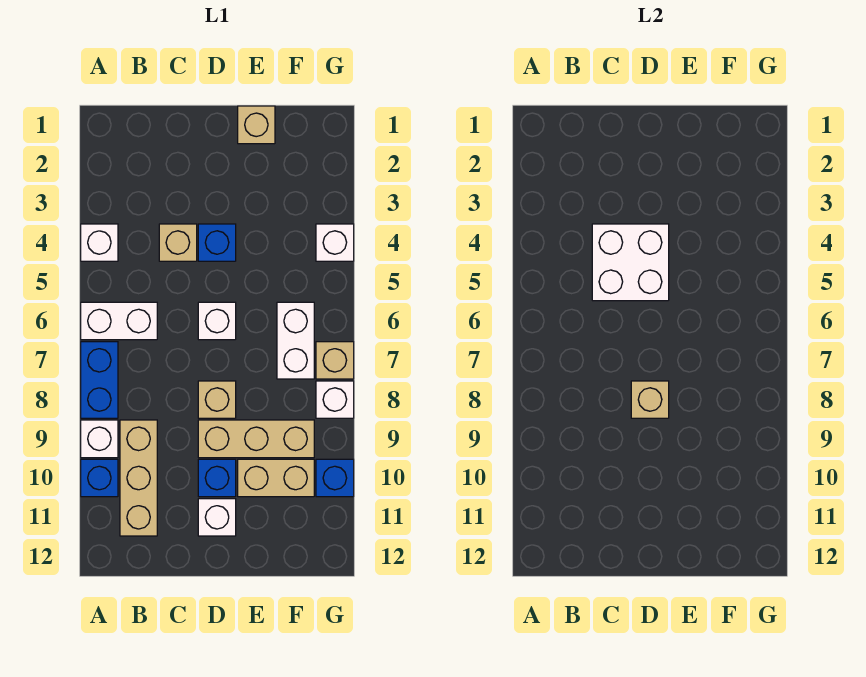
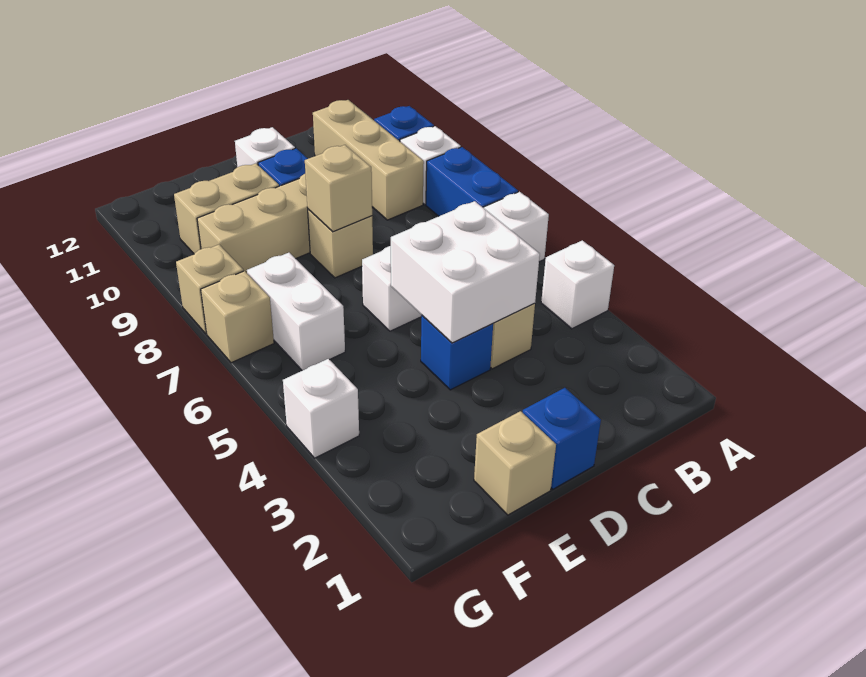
white brick G8 level 1 -> tan brick G8 level 1
blue brick G10 level 1 -> blue brick D1 level 1

